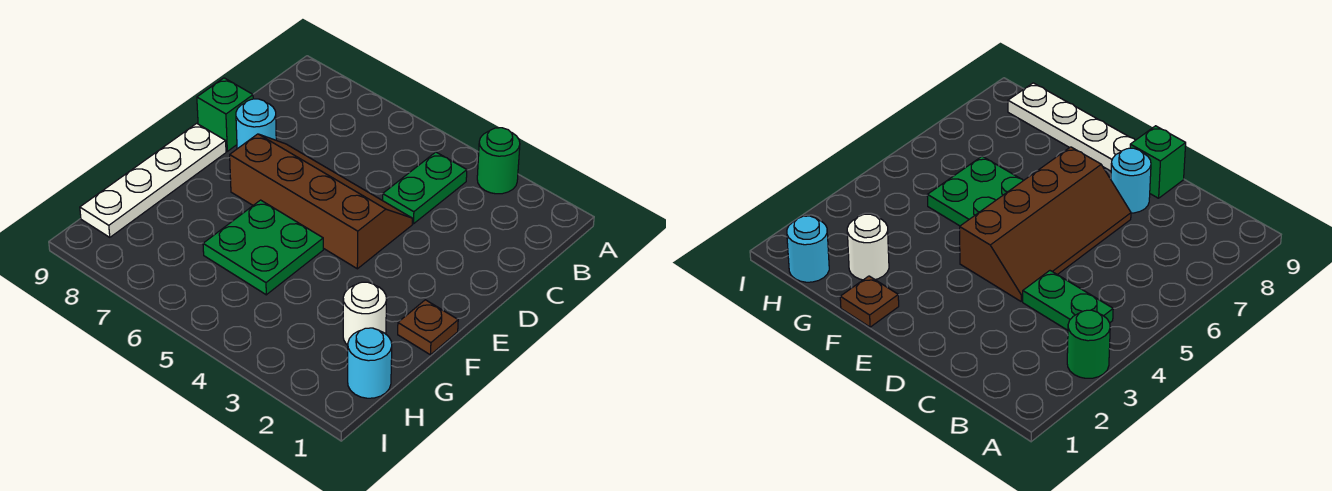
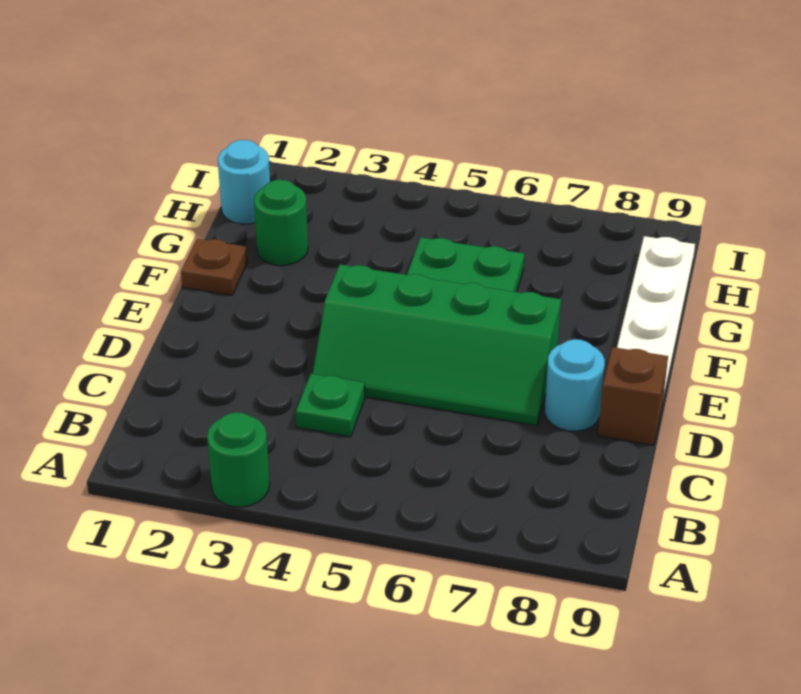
green plate B4:C4 level 1 -> green plate C4 level 1
brown slope D4:E7 level 1 top E -> green slope D4:E7 level 1 top E
green brick D9 level 1 -> brown brick D9 level 1
white round brick G2 level 1 -> green round brick G2 level 1

